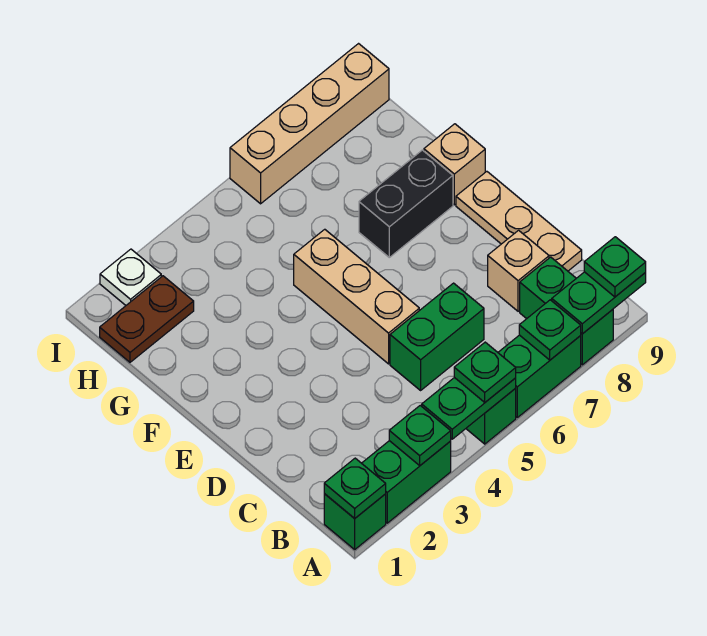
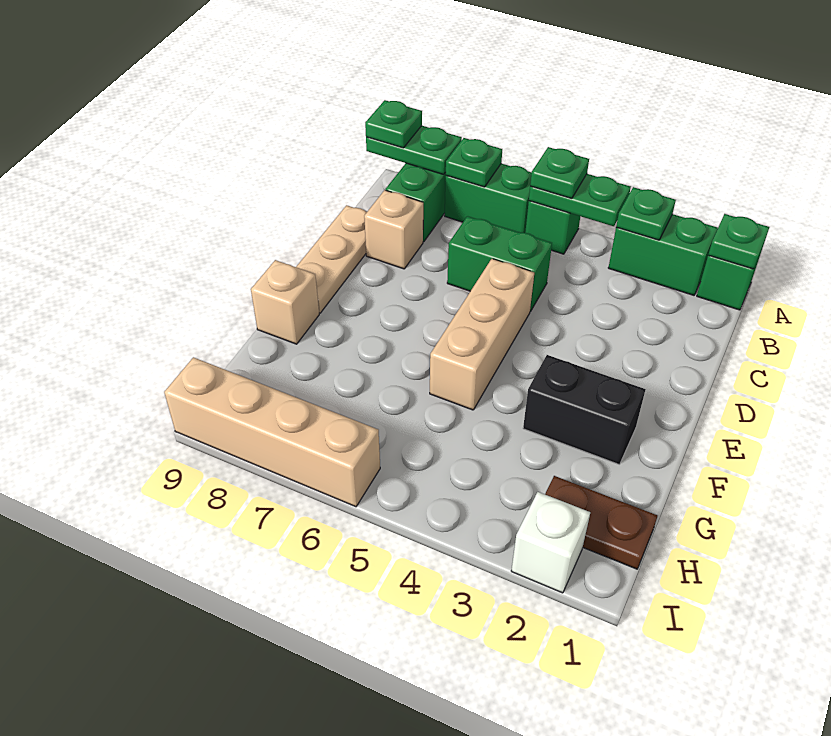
black brick F7:F8 level 1 -> black brick F2:F3 level 1
white plate I2 level 1 -> white brick I2 level 1

